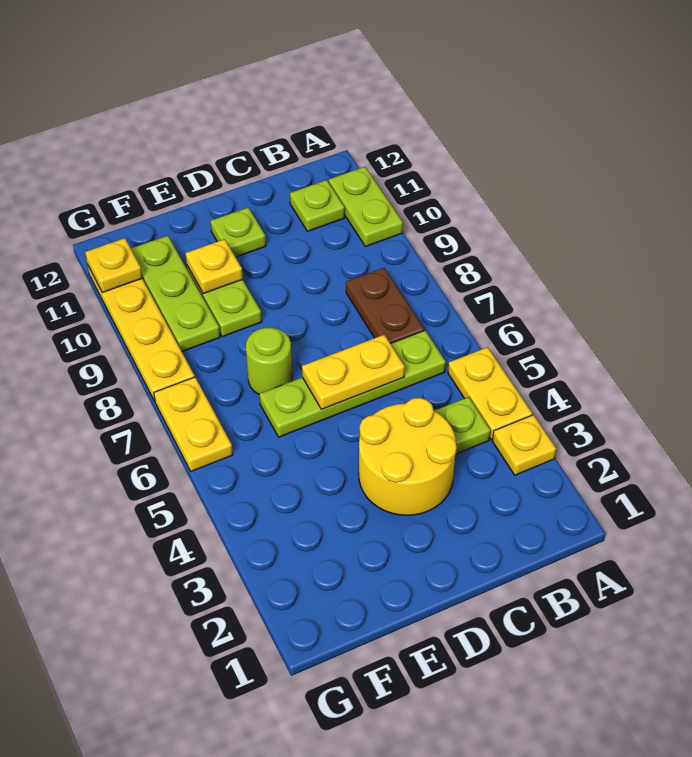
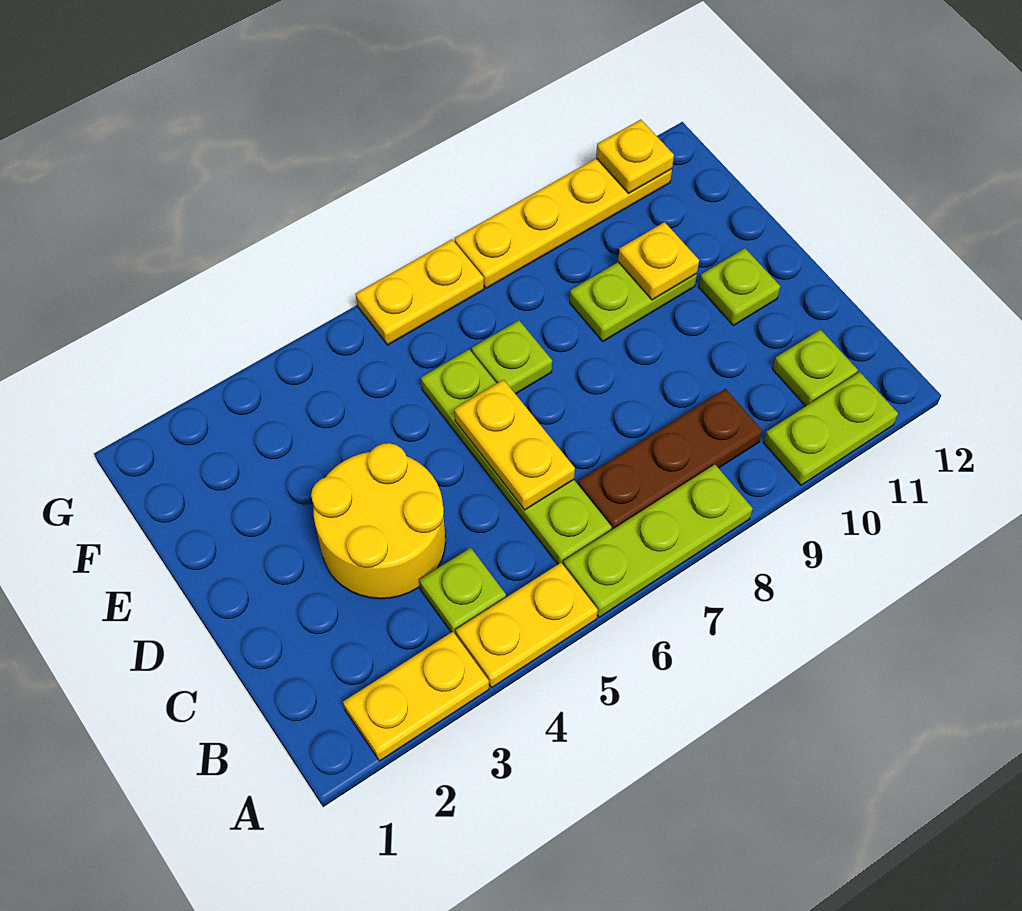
yellow plate A3 level 1 -> yellow plate A2:A3 level 1
brown plate B7:B8 level 1 -> brown plate B7:B9 level 1
lime round brick E7 level 1 -> lime plate E7 level 1
lime plate F9:F11 level 1 -> lime plate A6:A8 level 1

